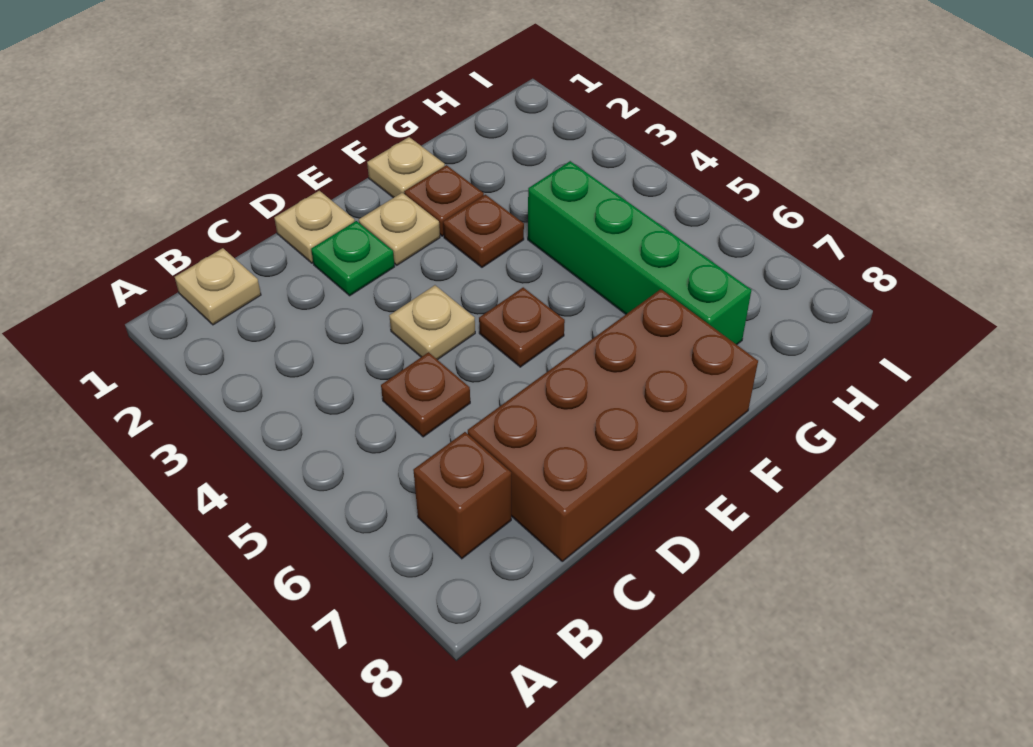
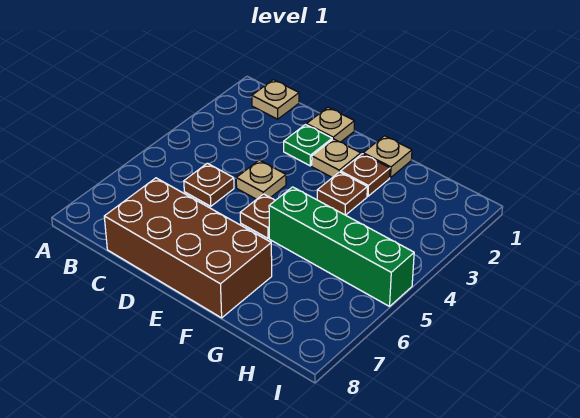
brown brick B7 level 1 -> none
green brick G4:G7 level 1 -> green brick F5:I5 level 1

